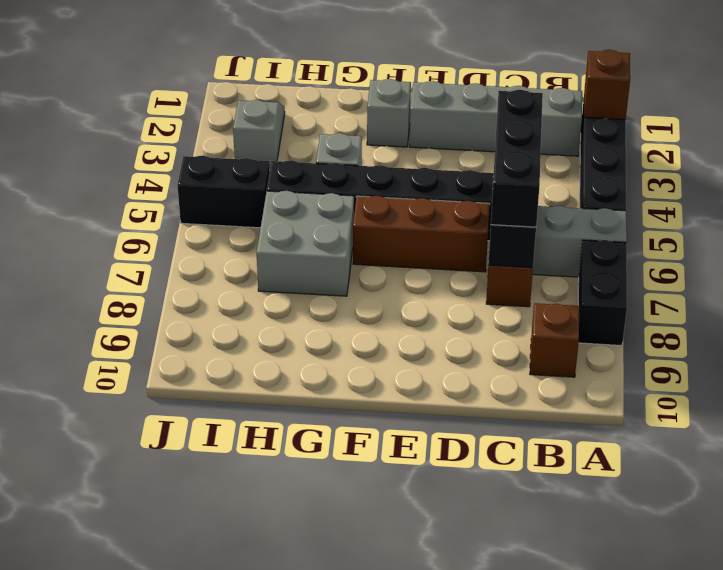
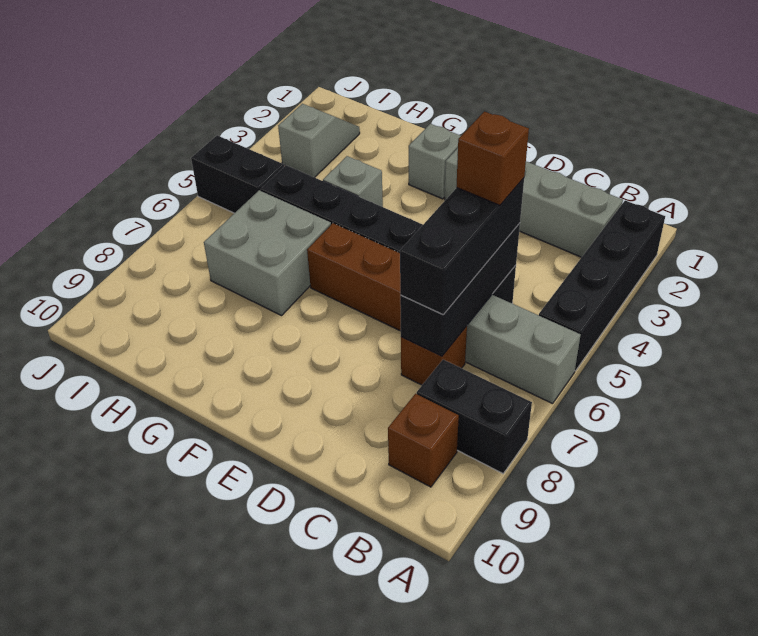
brown brick A2 level 2 -> brown brick C5 level 4
black brick A7:A8 level 1 -> black brick A8:B8 level 1

